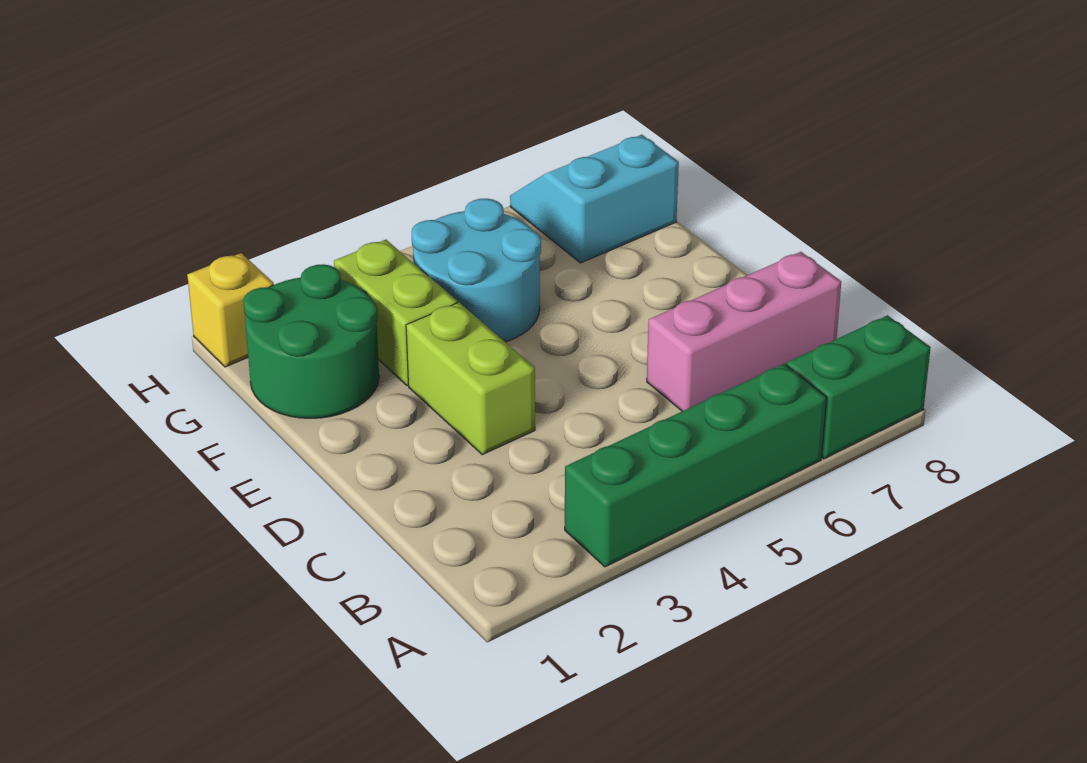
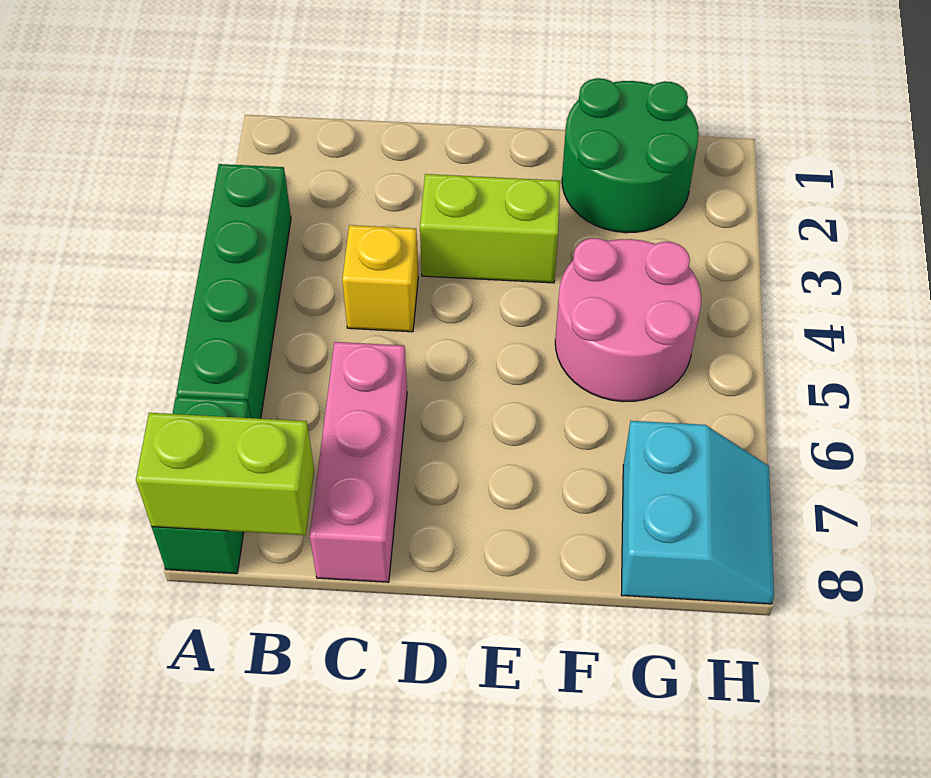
lime brick F3:G3 level 1 -> lime brick A8:B8 level 2
cyan round brick F4:G5 level 1 -> pink round brick F4:G5 level 1
yellow brick H1 level 1 -> yellow brick C4 level 1

